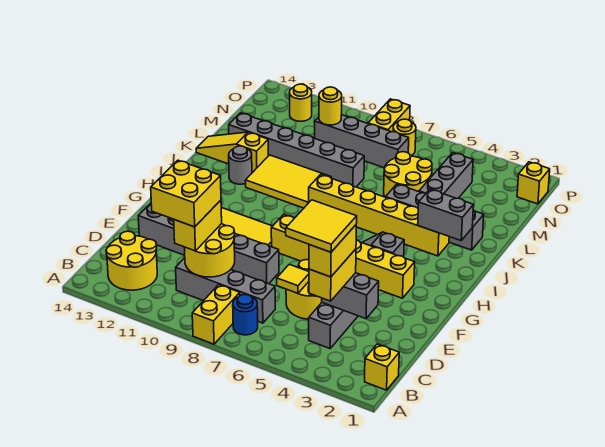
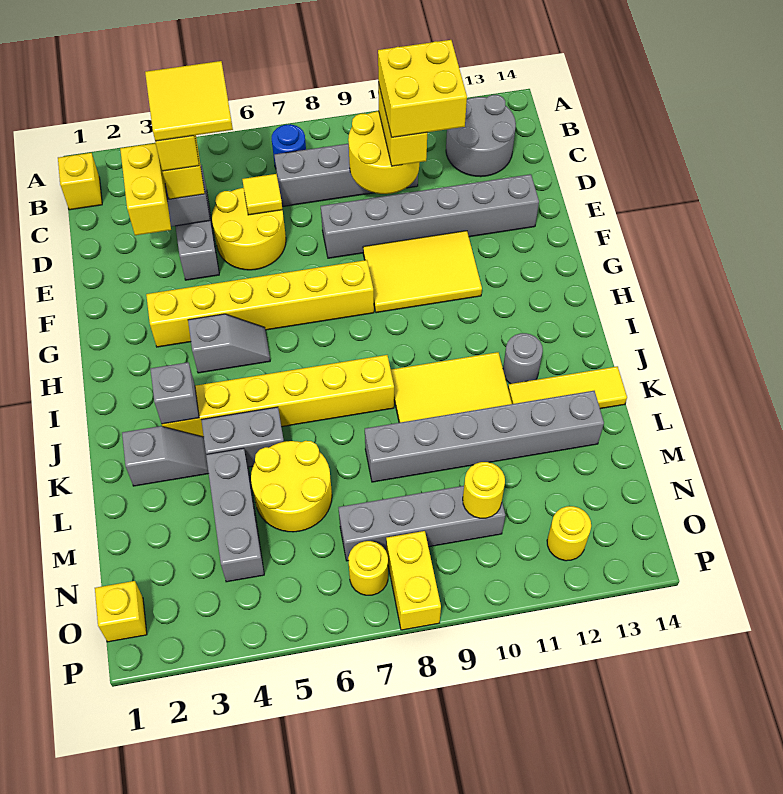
yellow brick A8:B8 level 1 -> yellow brick D3:E3 level 3
yellow round brick B12:C13 level 1 -> grey round brick B12:C13 level 1
grey brick J2:J3 level 2 -> grey brick J3 level 2
yellow slope K12:K14 level 1 top 12 -> yellow tile K12:K14 level 1

